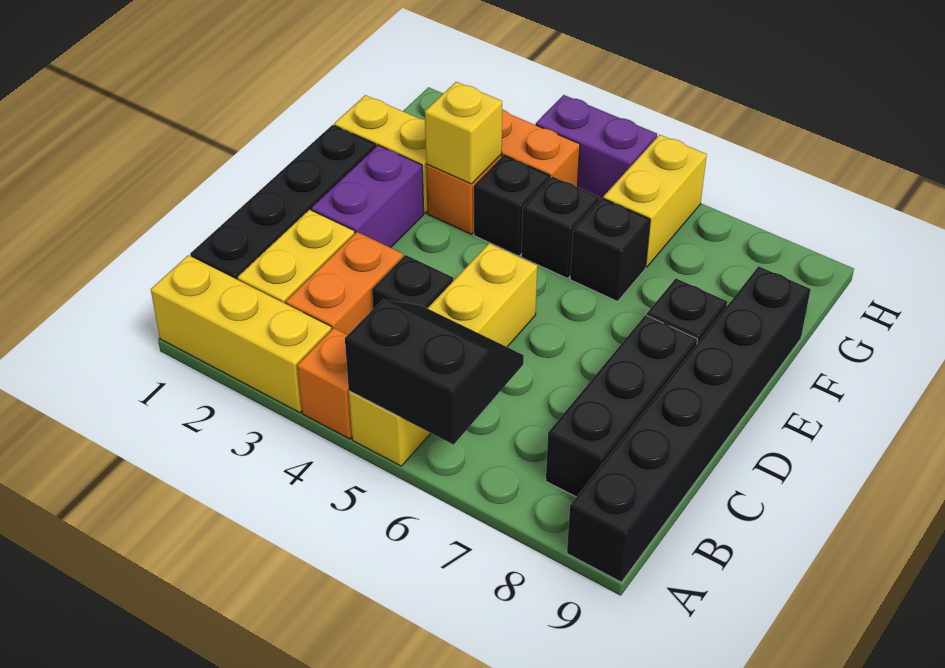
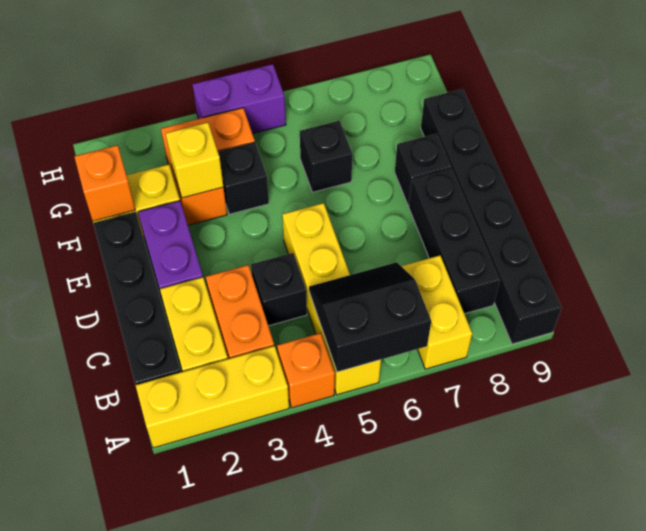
none -> orange brick F1 level 2
black brick F5 level 1 -> none
yellow brick G6:H6 level 1 -> yellow brick A7:B7 level 1

